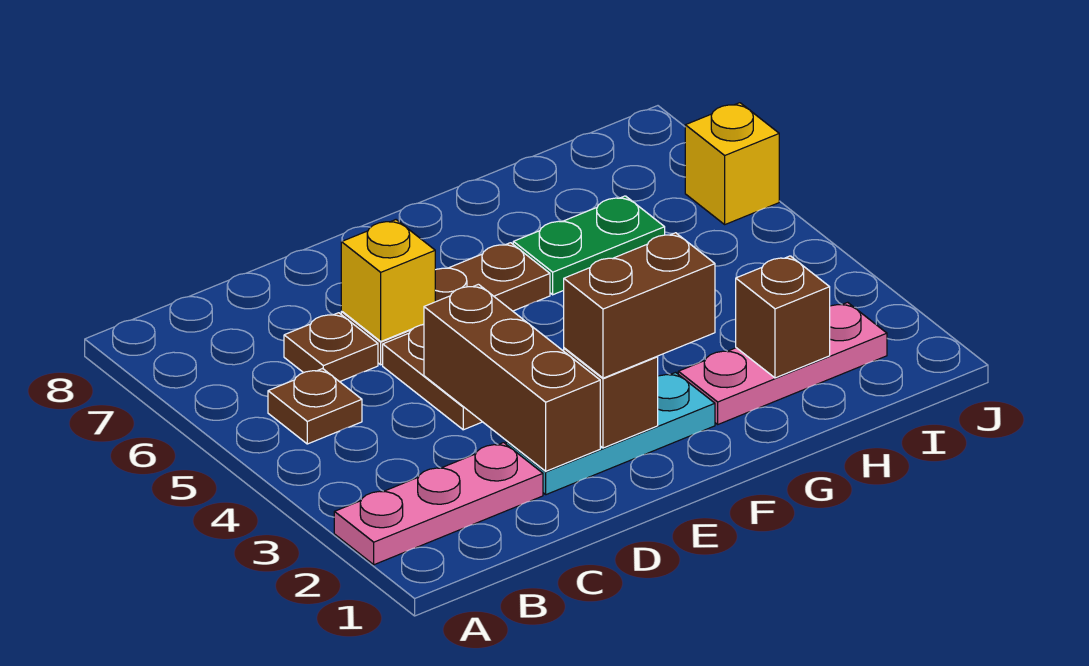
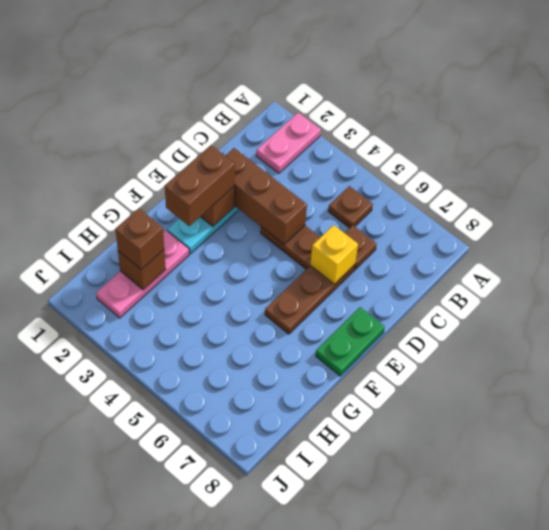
pink plate A2:C2 level 1 -> pink plate A2:B2 level 1
green plate G6:H6 level 1 -> green plate E8:F8 level 1
none -> brown brick H2 level 3
yellow brick J6 level 1 -> none

